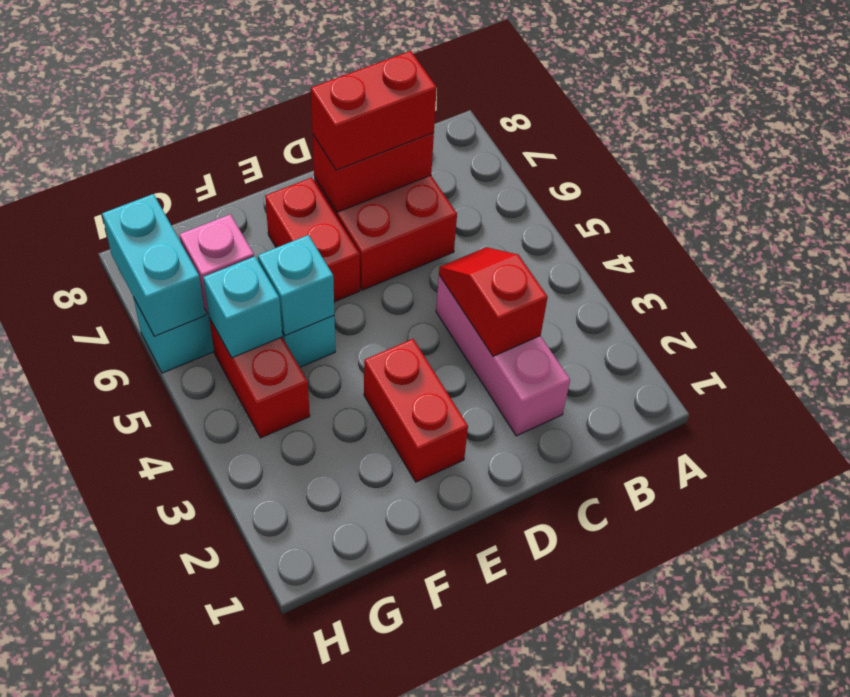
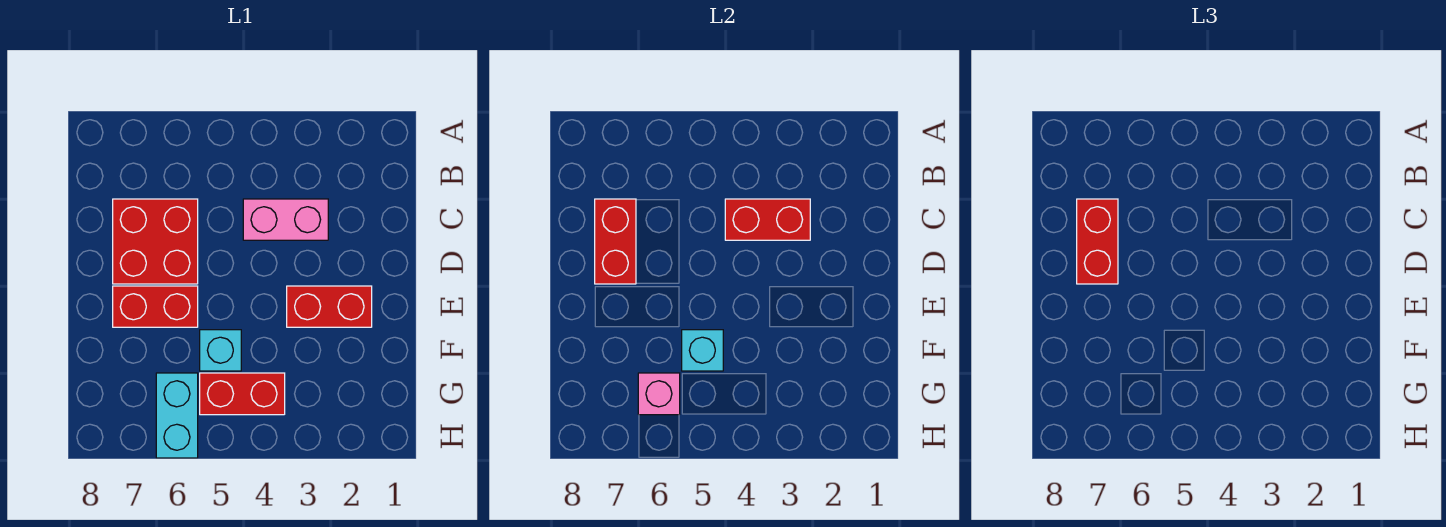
pink brick C2:C4 level 1 -> pink brick C3:C4 level 1
red slope C3:C4 level 2 top 3 -> red brick C3:C4 level 2
cyan brick G5 level 2 -> none
cyan brick H6:H7 level 2 -> none

